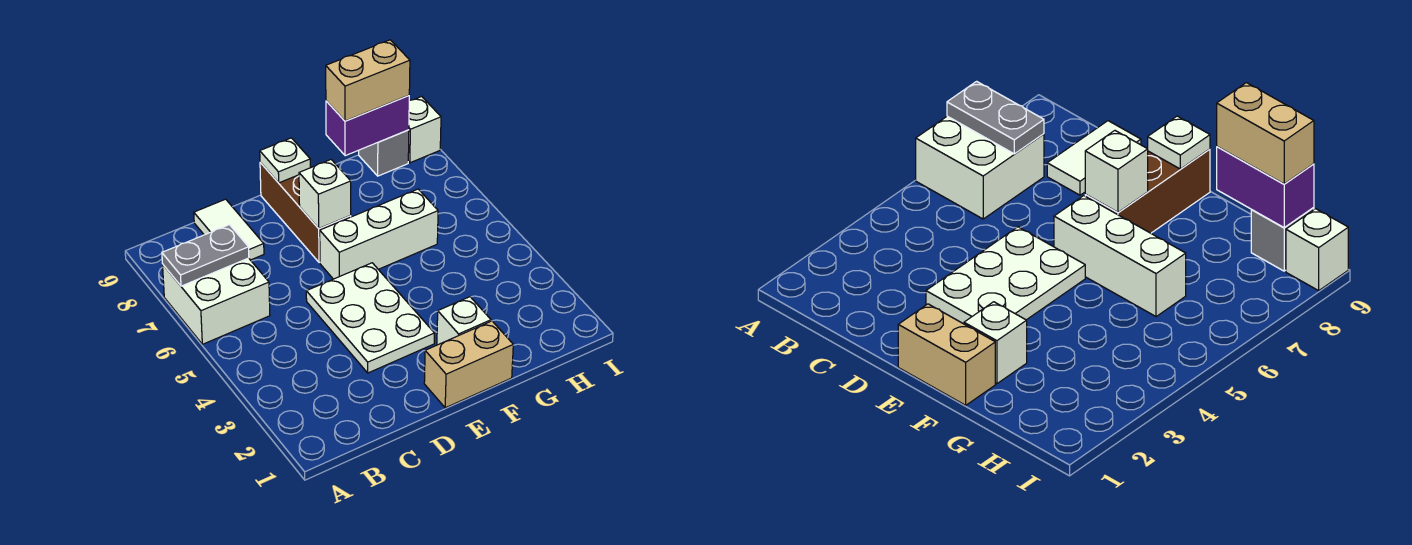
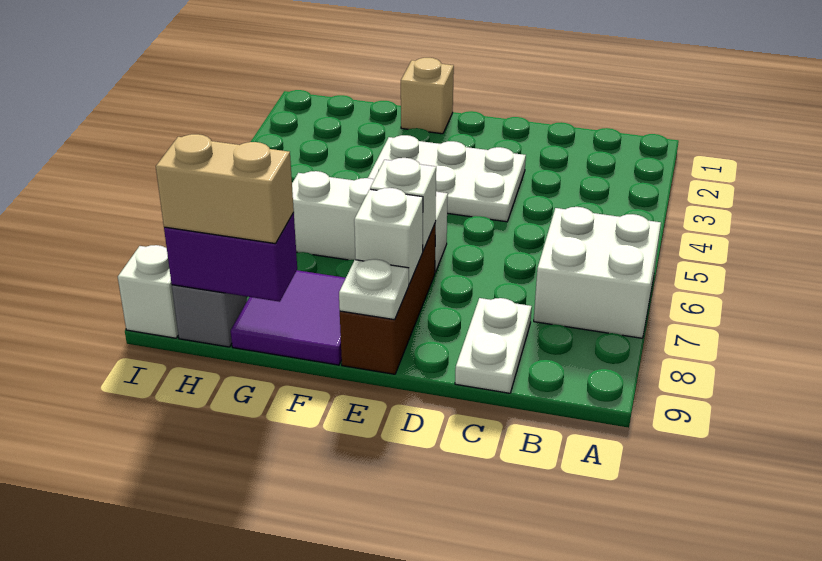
grey plate A7:B7 level 2 -> none
white tile C8:C9 level 1 -> white plate C8:C9 level 1
white plate D3:E5 level 1 -> white plate D3:F4 level 1
tan brick E1:F1 level 1 -> tan brick F1 level 1
white brick F2 level 1 -> white brick E8 level 2
none -> purple tile F8:G9 level 1

